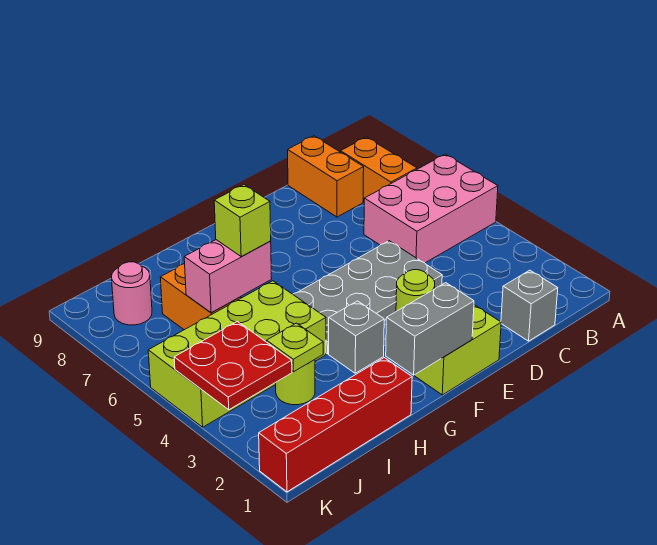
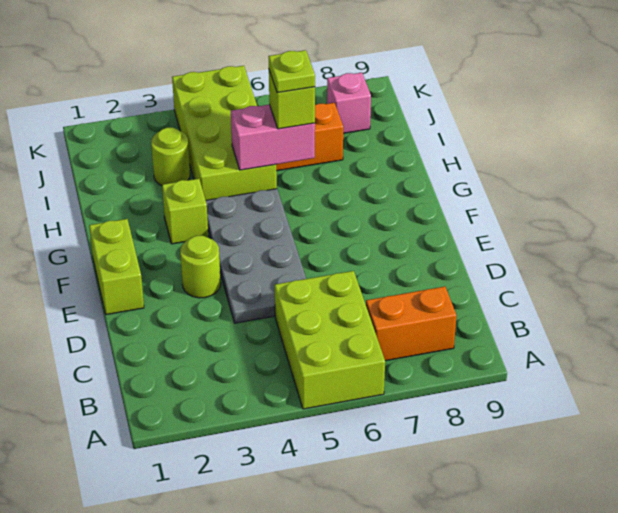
pink brick A5:C6 level 1 -> lime brick A5:C6 level 1
grey brick C1 level 1 -> none
orange brick C8:C9 level 1 -> none
grey brick F1:G1 level 2 -> none
grey brick G3 level 1 -> lime brick G3 level 1
red brick H1:K1 level 1 -> none
pink brick H6:I6 level 2 -> pink brick H5:H6 level 2
lime plate I3 level 2 -> lime plate H6 level 4
red plate J3:K4 level 2 -> none
pink round brick J8 level 1 -> pink brick J8 level 1

